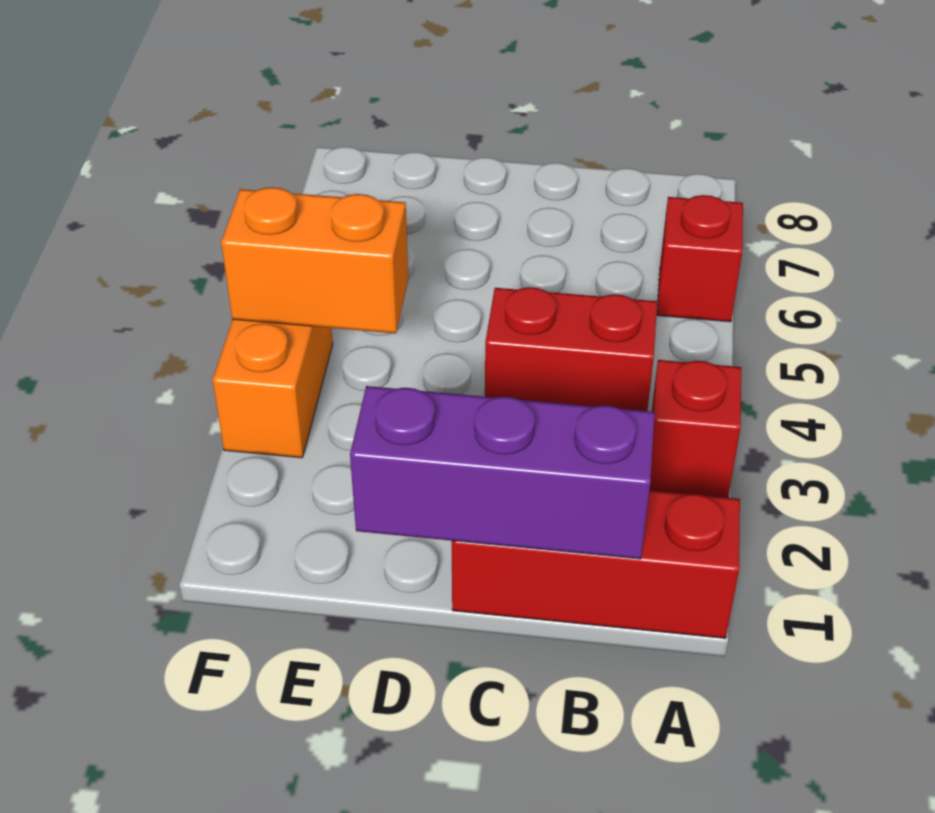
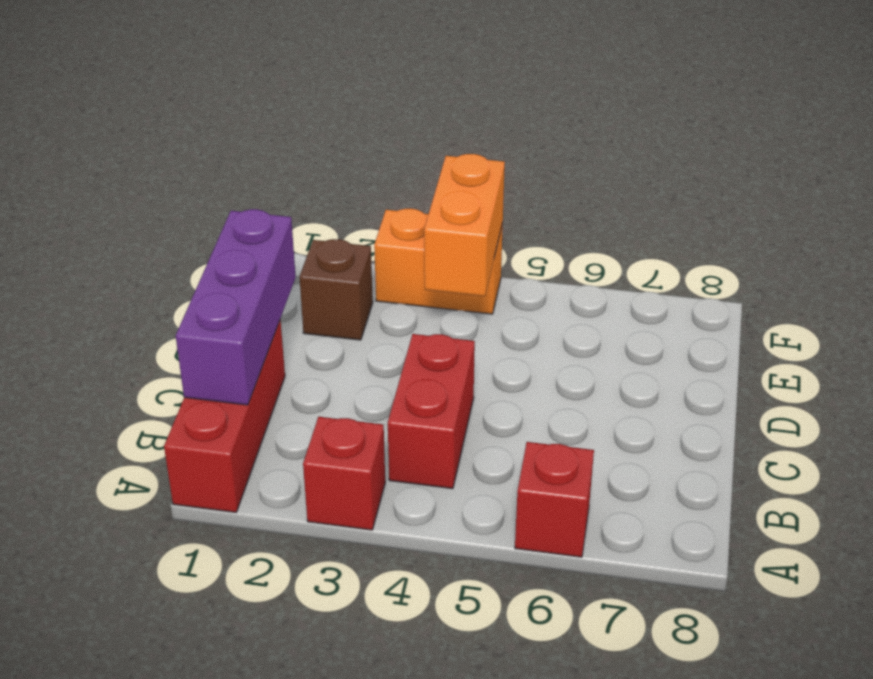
none -> brown brick E2 level 1

